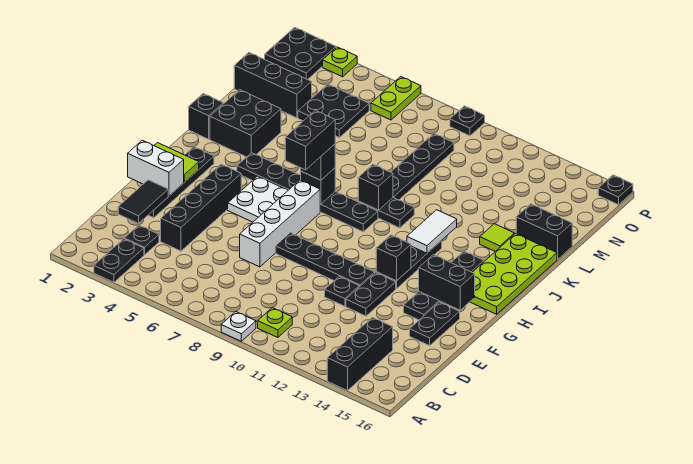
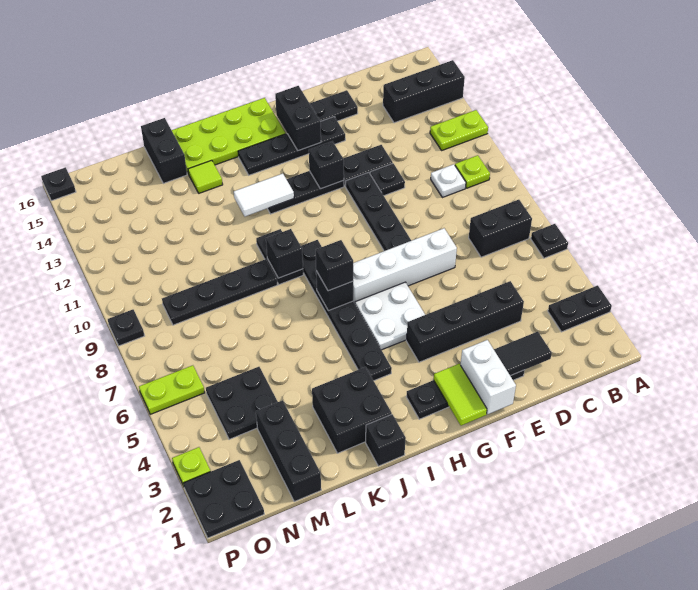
white plate A9 level 1 -> white plate C10 level 1
none -> lime plate A12:B12 level 1
black plate C3 level 1 -> black plate A6 level 1
black brick H7:I7 level 4 -> black brick B7:C7 level 1

